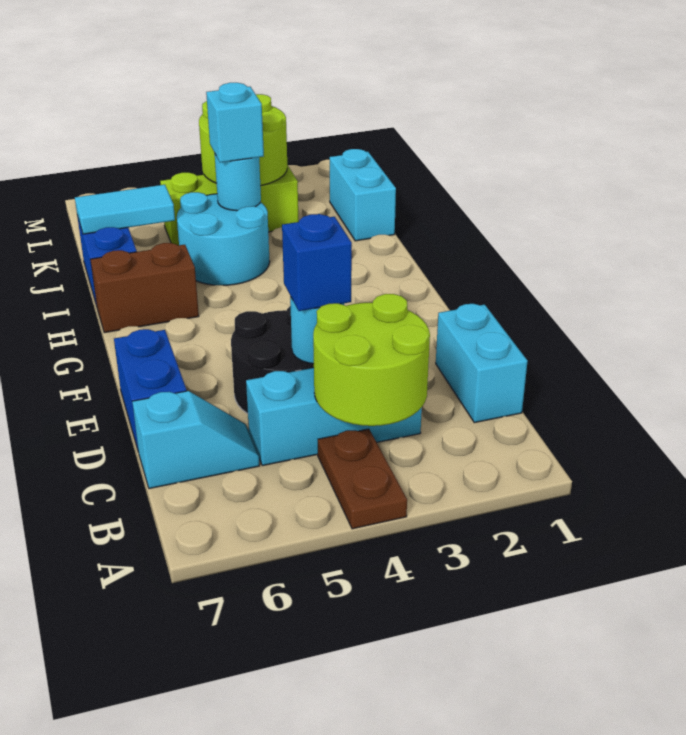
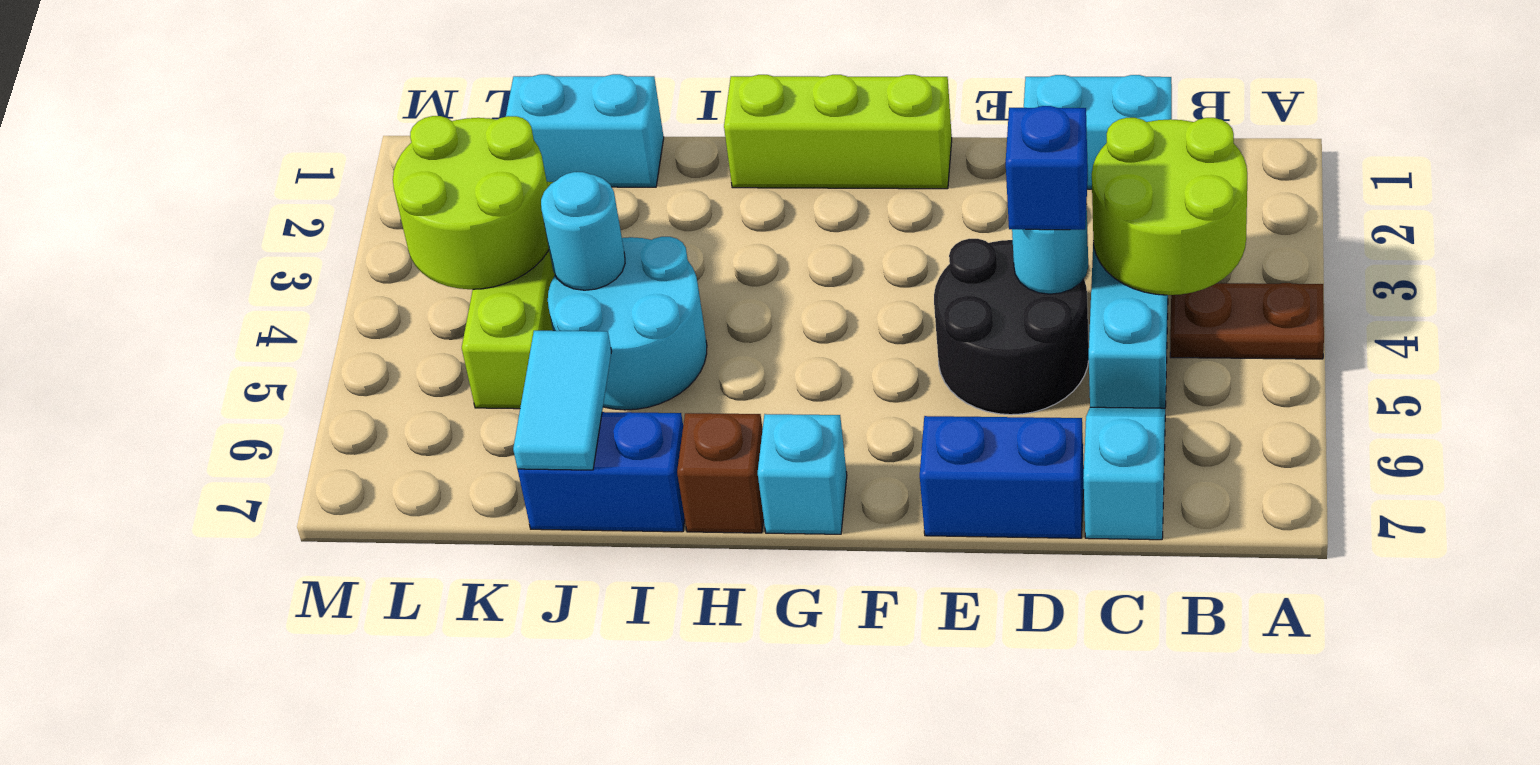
none -> lime brick F1:H1 level 1
brown brick H6:H7 level 1 -> brown brick H7 level 1
cyan brick J4 level 3 -> cyan brick G7 level 1

